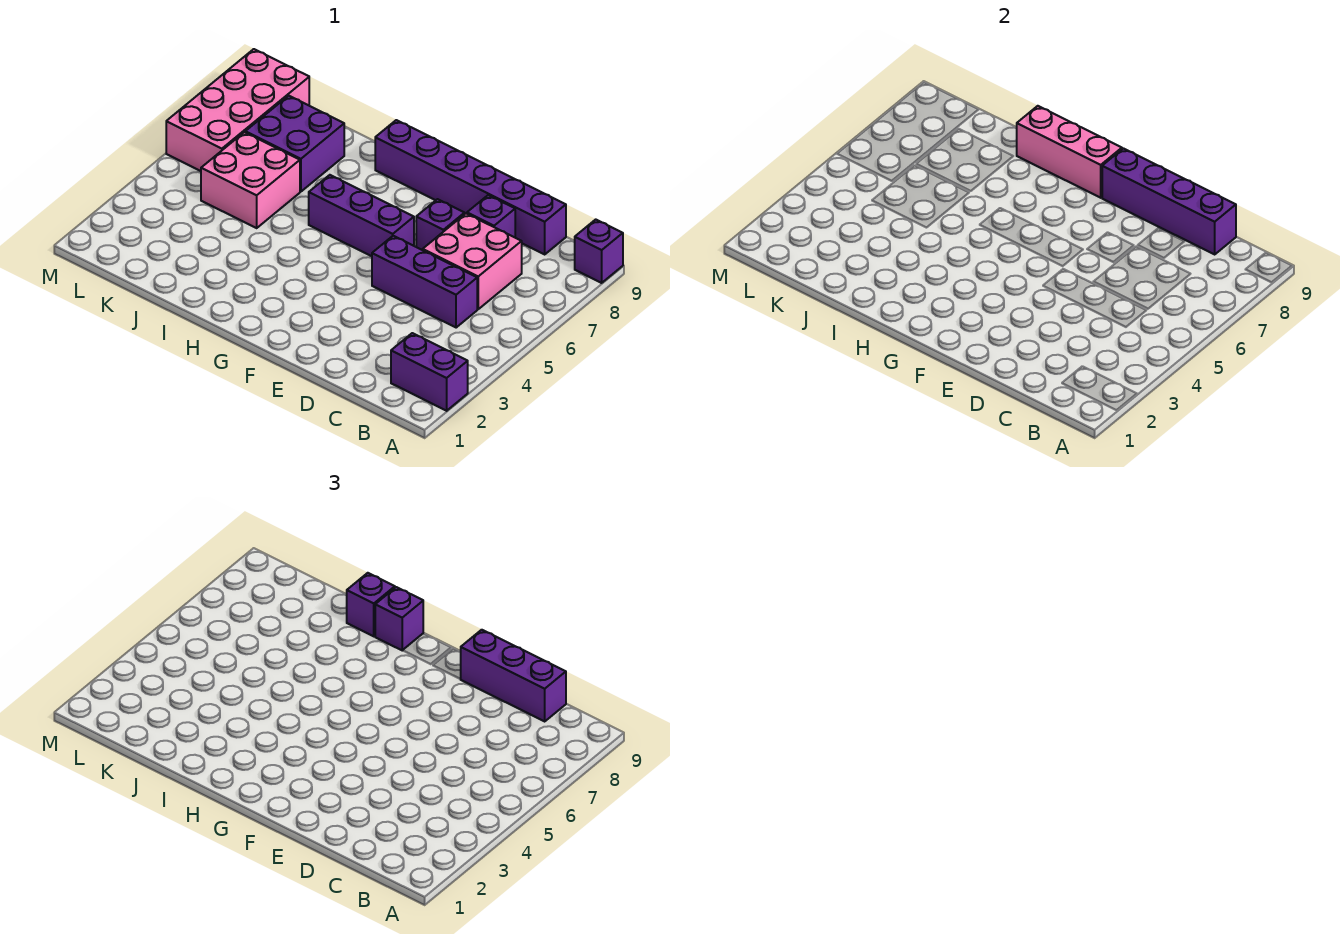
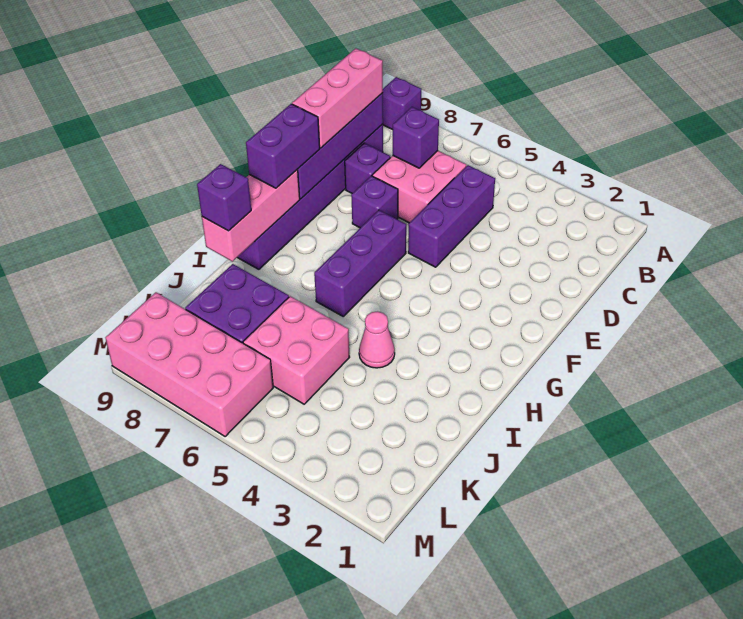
purple brick A2:B2 level 1 -> purple brick F9:G9 level 3
purple brick C9:E9 level 3 -> pink brick C9:E9 level 3
purple brick H9 level 3 -> purple brick C7 level 2
none -> pink cone I4 level 1

